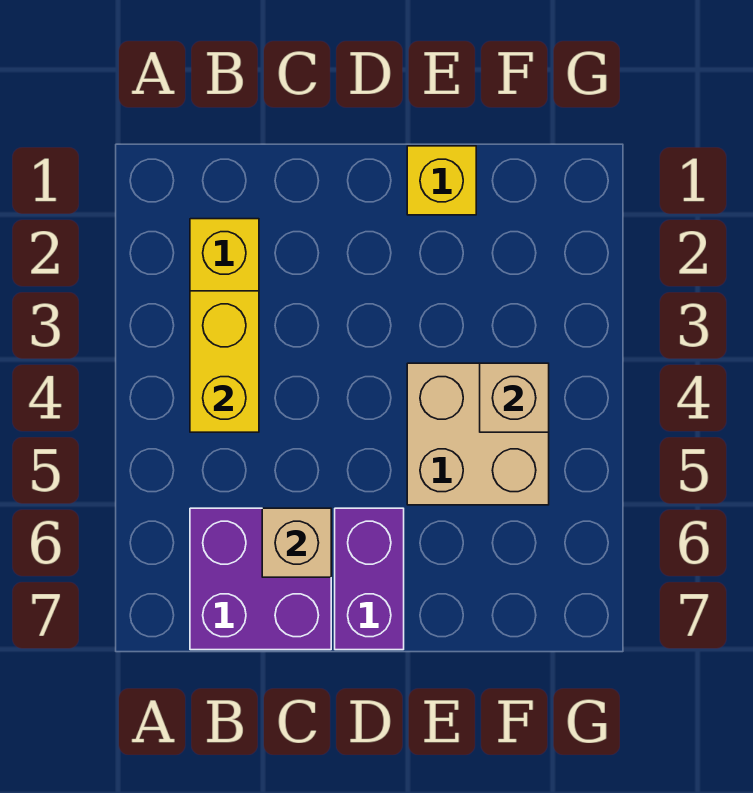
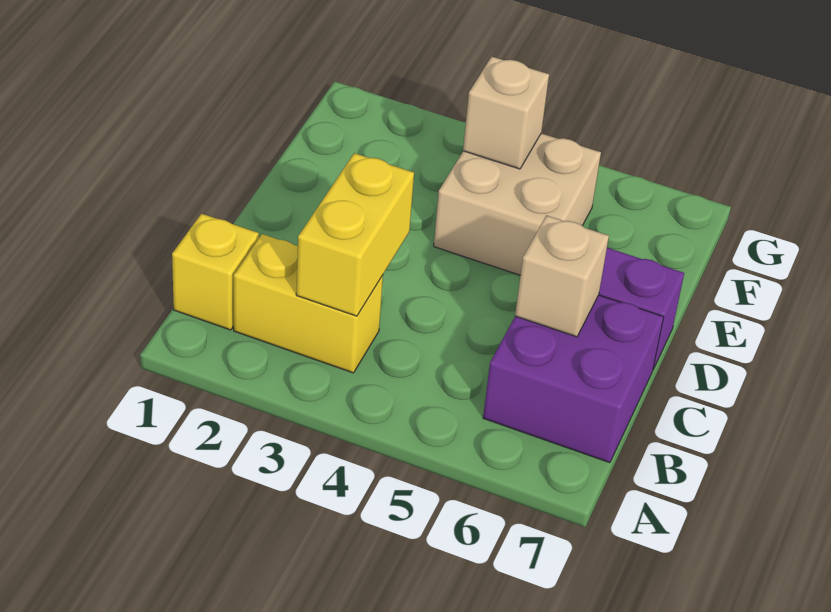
yellow brick B3:B4 level 2 -> yellow brick B3:C3 level 2
yellow brick E1 level 1 -> yellow brick B1 level 1

